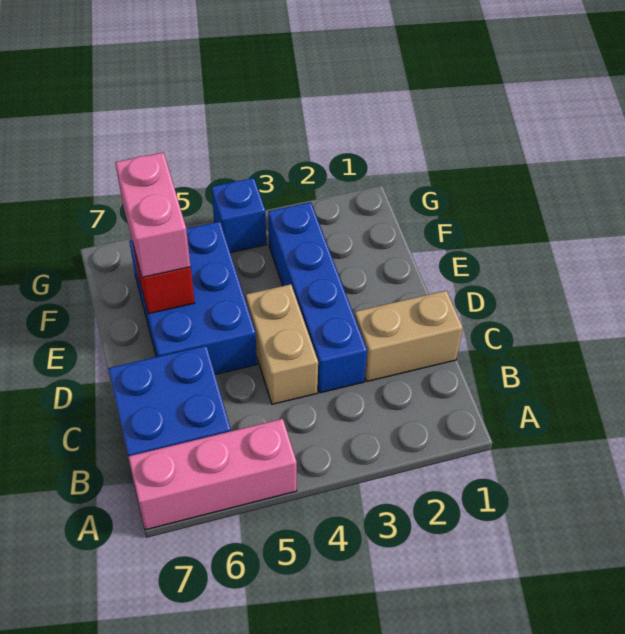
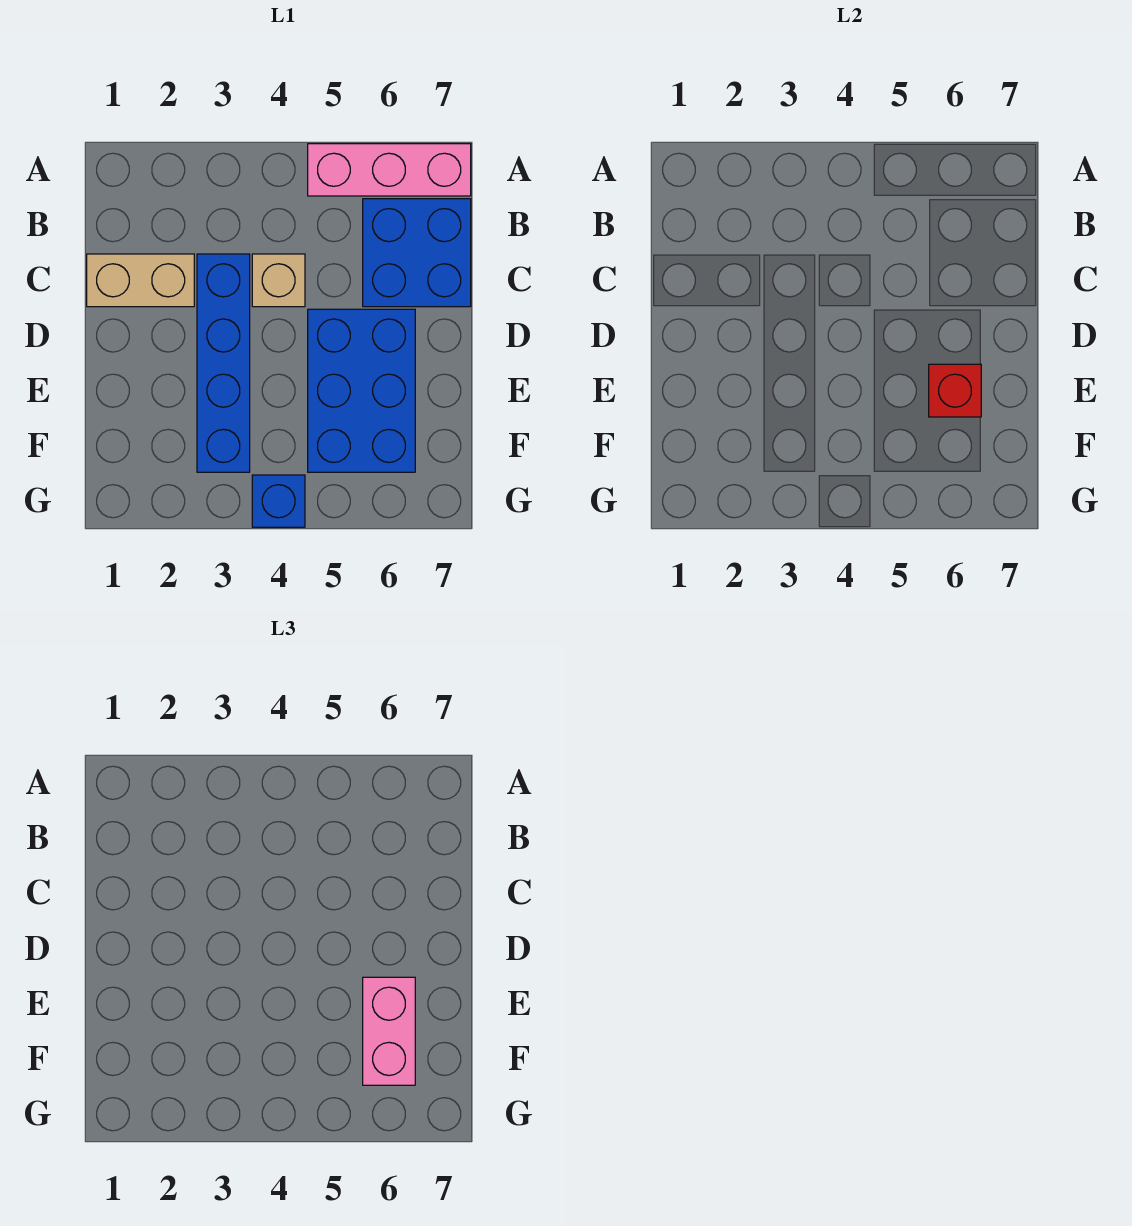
tan brick C4:D4 level 1 -> tan brick C4 level 1

